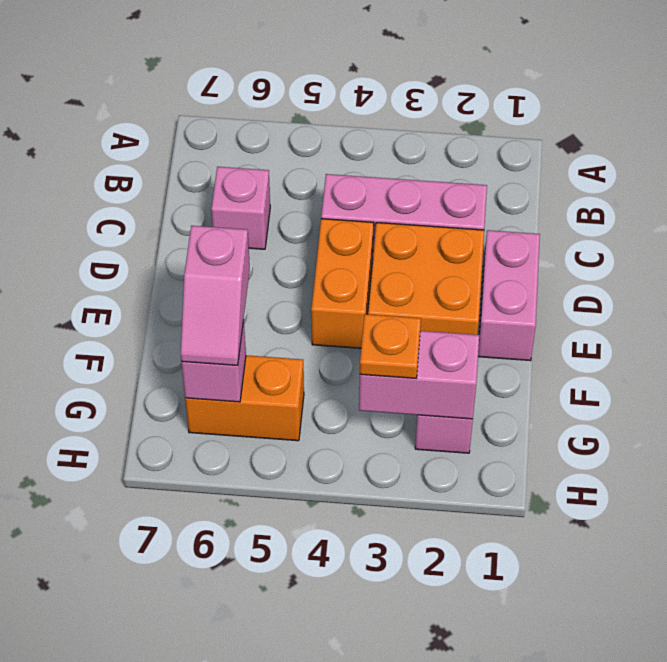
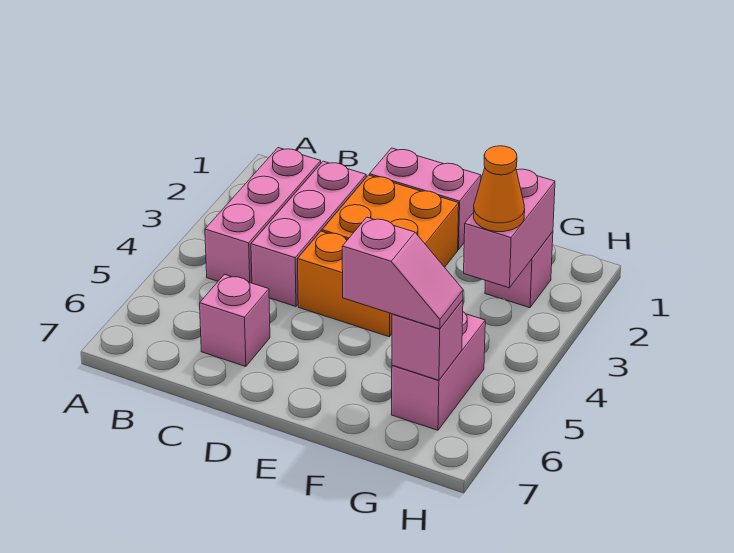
none -> pink brick B2:B4 level 1
orange plate G3 level 3 -> orange cone G3 level 3
orange brick G5:G6 level 1 -> pink brick G5:G6 level 1

